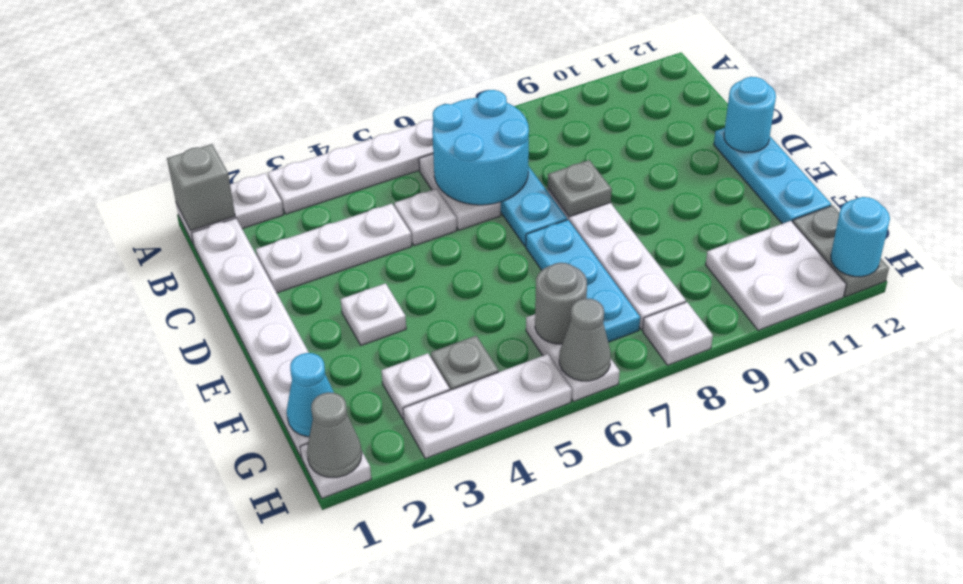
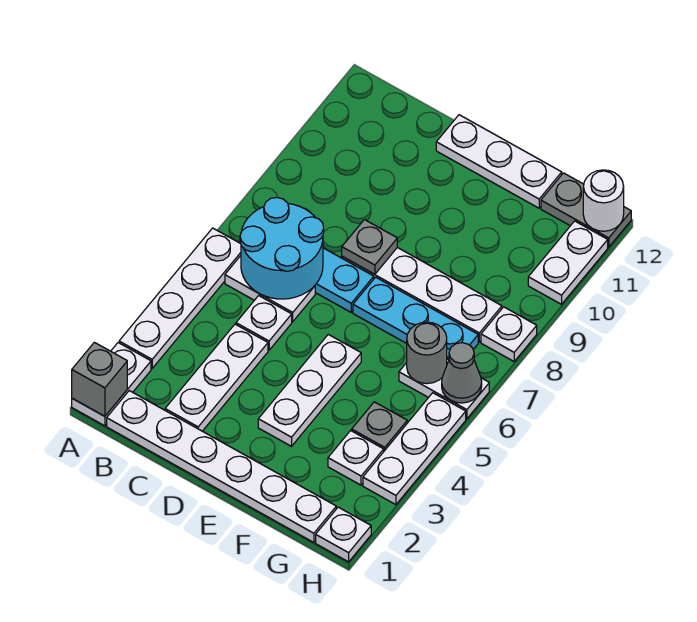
cyan plate D12:F12 level 1 -> white plate D12:F12 level 1
cyan round brick D12 level 2 -> none
white plate E3 level 1 -> white plate E3:E5 level 1
cyan cone G1 level 2 -> none
white plate G10:H11 level 1 -> white plate H10:H11 level 1
grey cone H1 level 2 -> none
cyan round brick H12 level 2 -> white round brick H12 level 2

